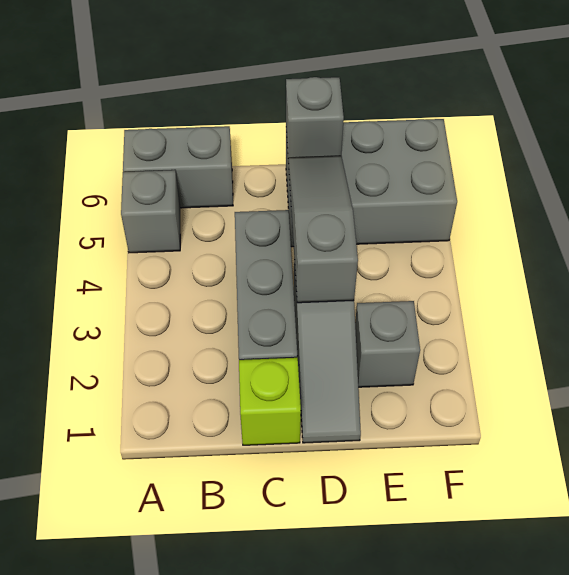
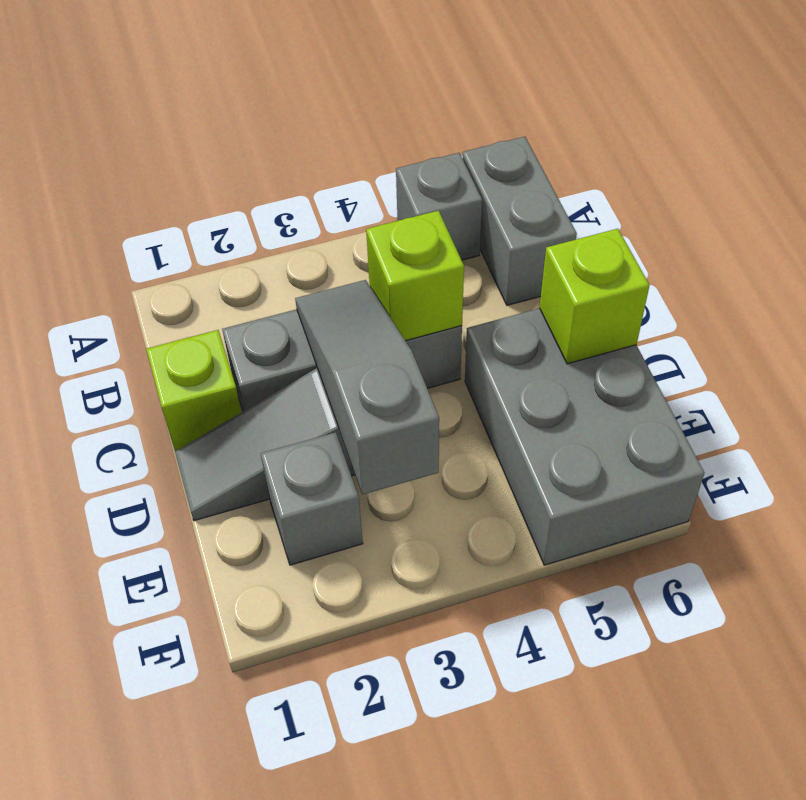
none -> lime brick C4 level 2
grey slope D3:D5 level 2 top 3 -> grey slope C3:E3 level 2 top E
grey brick D6 level 2 -> lime brick D6 level 2

